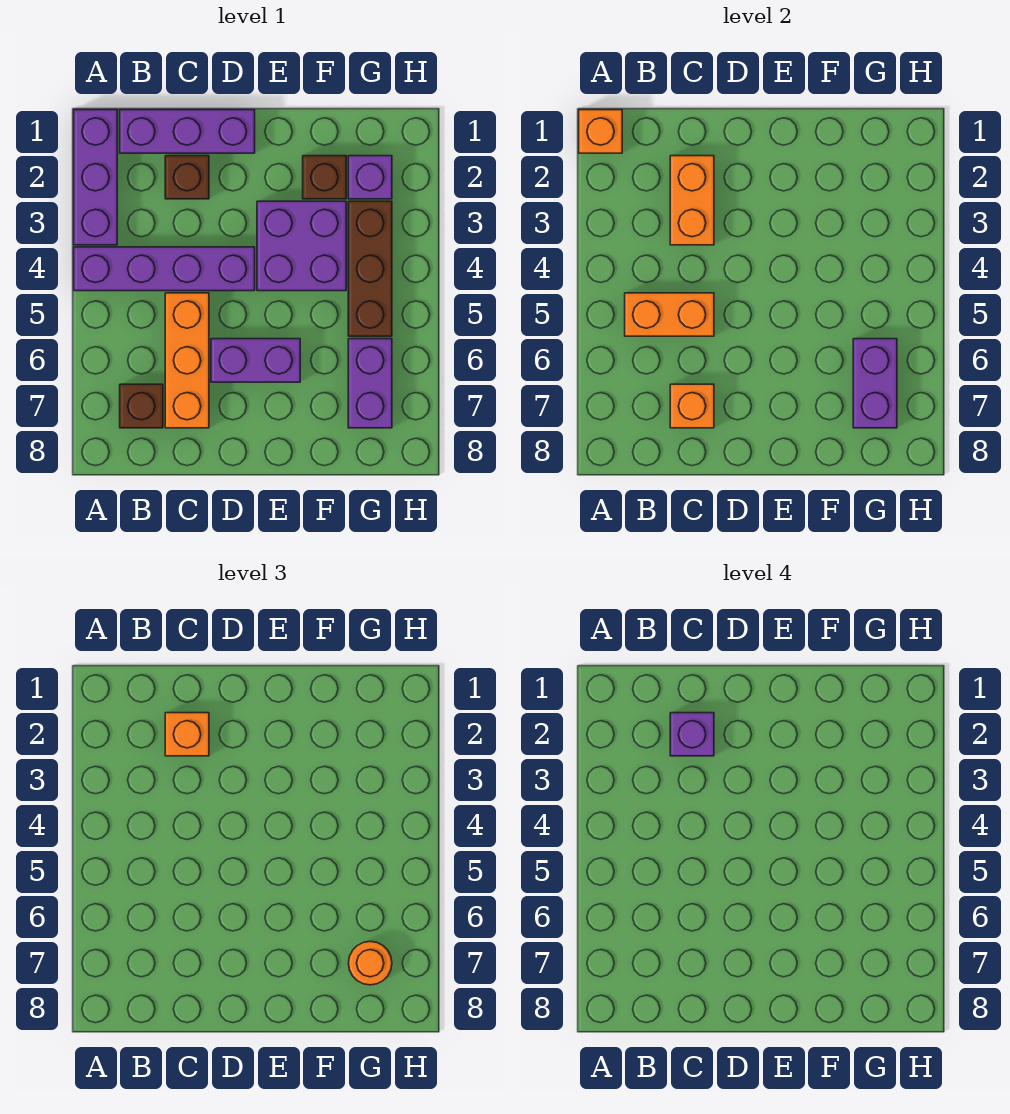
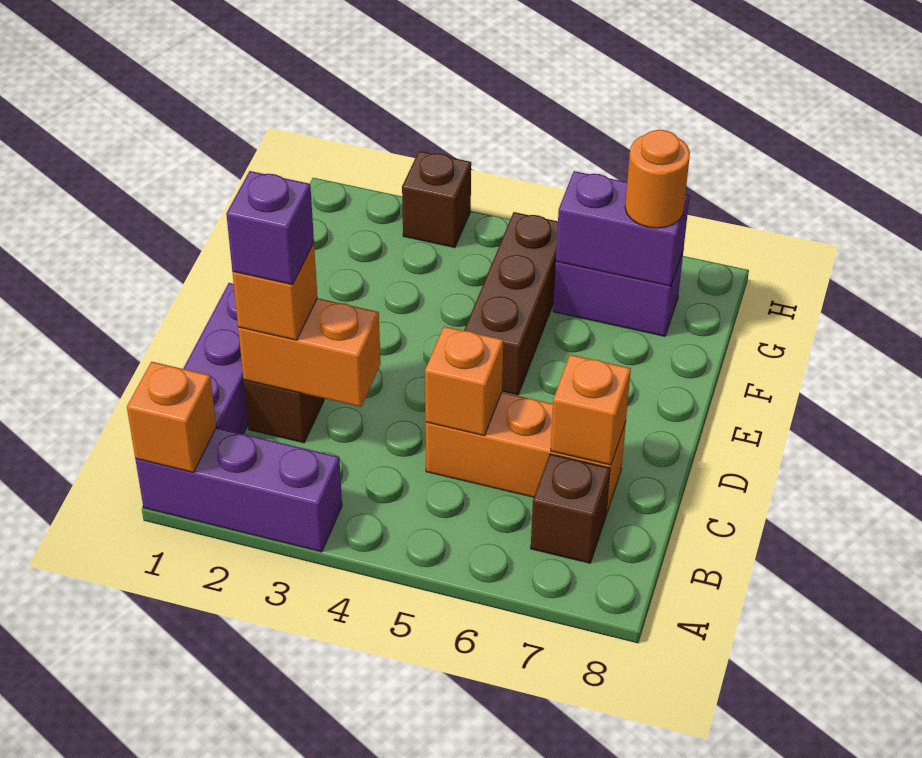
purple brick A4:D4 level 1 -> none
orange brick B5:C5 level 2 -> orange brick C5 level 2
purple brick D6:E6 level 1 -> none
purple brick E3:F4 level 1 -> none
brown brick F2 level 1 -> brown brick H3 level 1
purple brick G2 level 1 -> none
brown brick G3:G5 level 1 -> brown brick E5:G5 level 1

